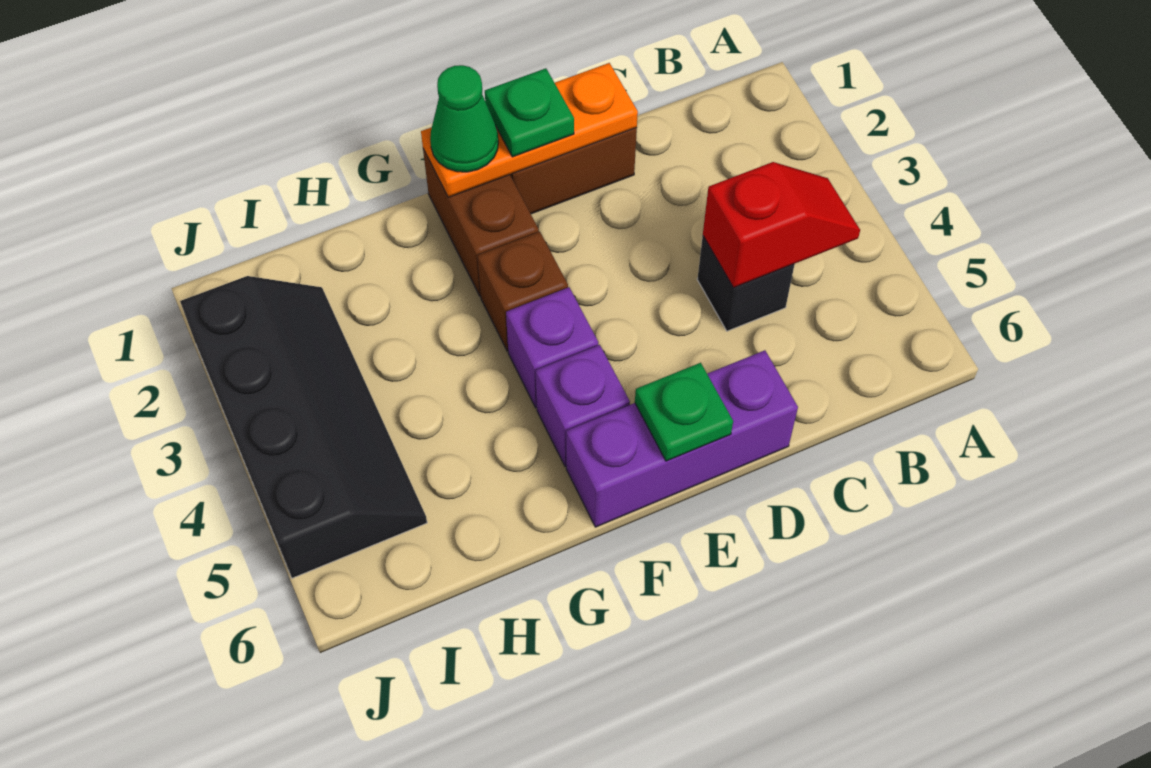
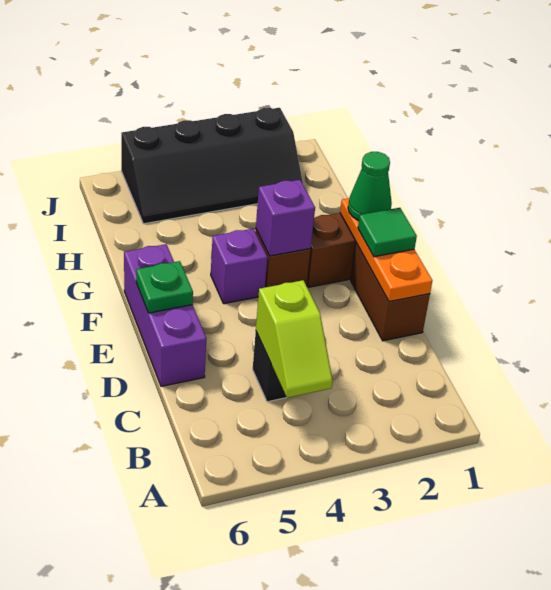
red slope B4:C4 level 2 top C -> lime slope B4:C4 level 2 top C
green plate E1 level 3 -> green tile E1 level 3
purple brick F5 level 1 -> purple brick F3 level 2

